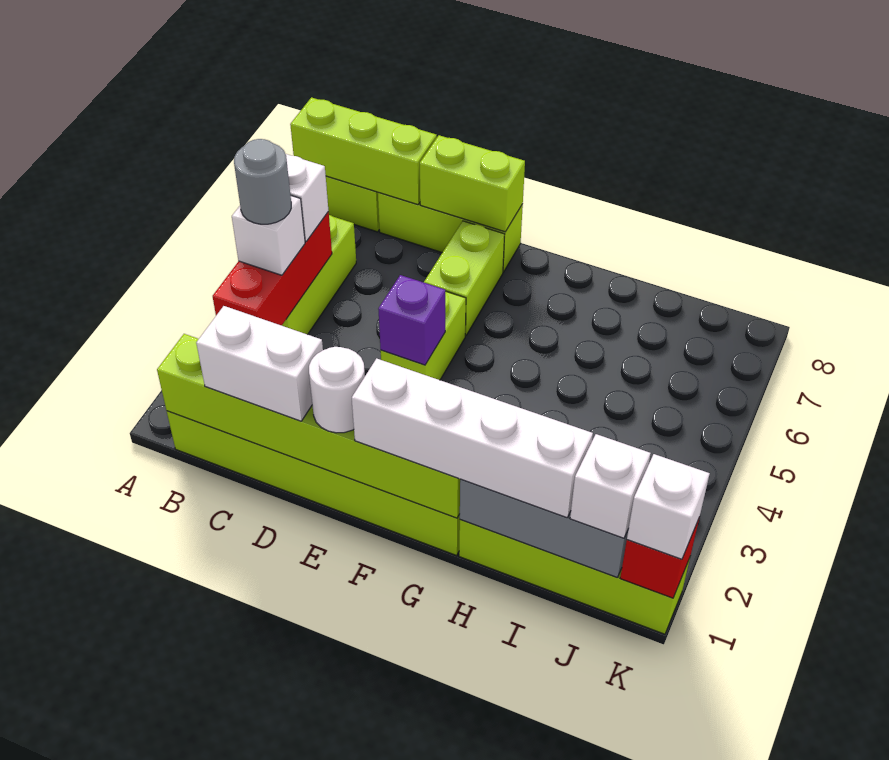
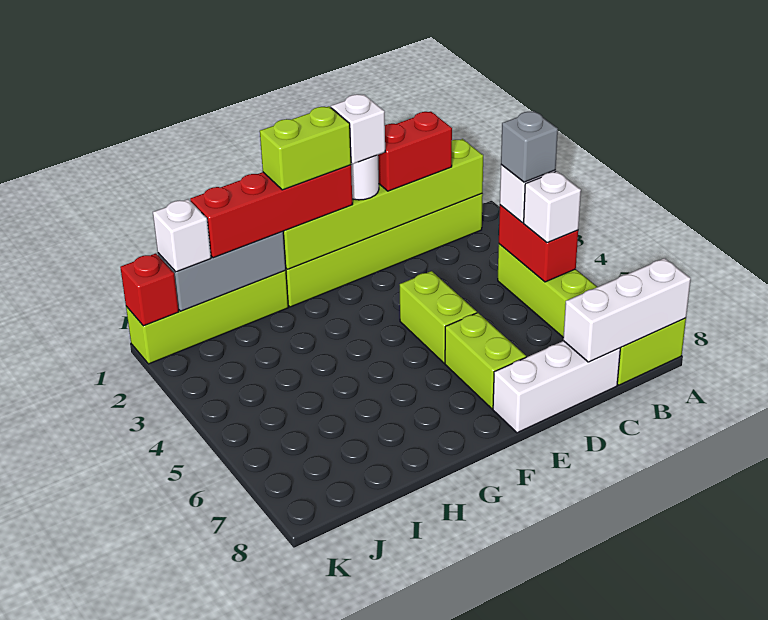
lime brick A8:C8 level 2 -> white brick A8:C8 level 2
red brick B3:B5 level 2 -> red brick B4:B5 level 2
grey round brick B4 level 4 -> grey brick B4 level 4
white brick C1:D1 level 3 -> red brick C1:D1 level 3
lime brick C8:E8 level 1 -> white brick C8:E8 level 1
lime brick D8:E8 level 2 -> lime brick F1:G1 level 4
purple brick E4 level 2 -> none
white brick F1:I1 level 3 -> red brick F1:I1 level 3
white brick K1 level 3 -> white brick E1 level 4

